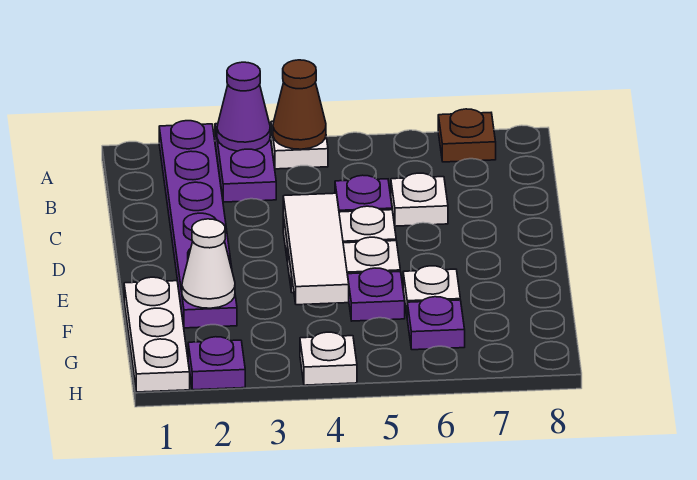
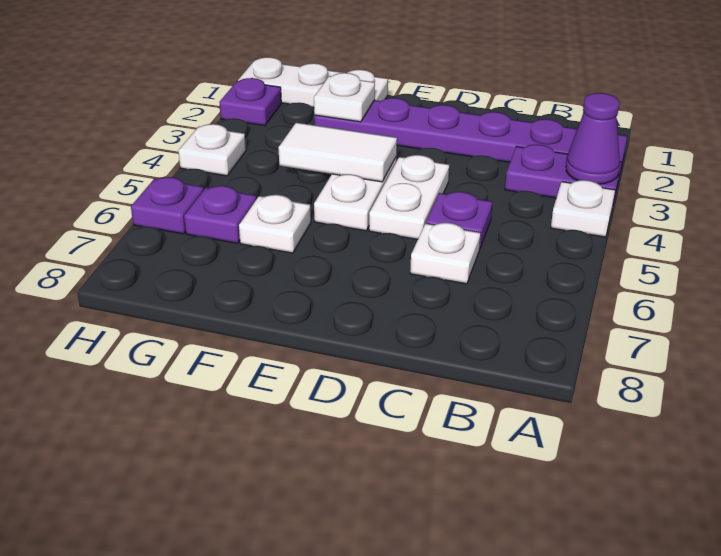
brown cone A4 level 2 -> none
brown plate A7 level 1 -> none
white tile D4:F4 level 2 -> white tile E4:F4 level 2
white cone F2 level 2 -> white plate F2 level 2
purple plate F5 level 1 -> purple plate H6 level 1

